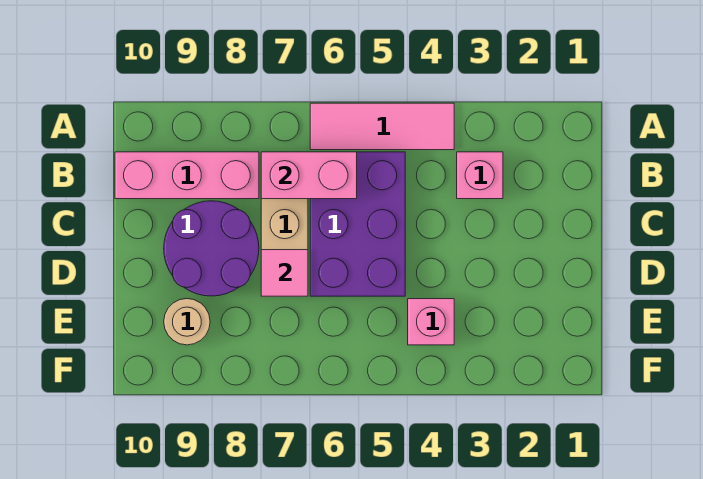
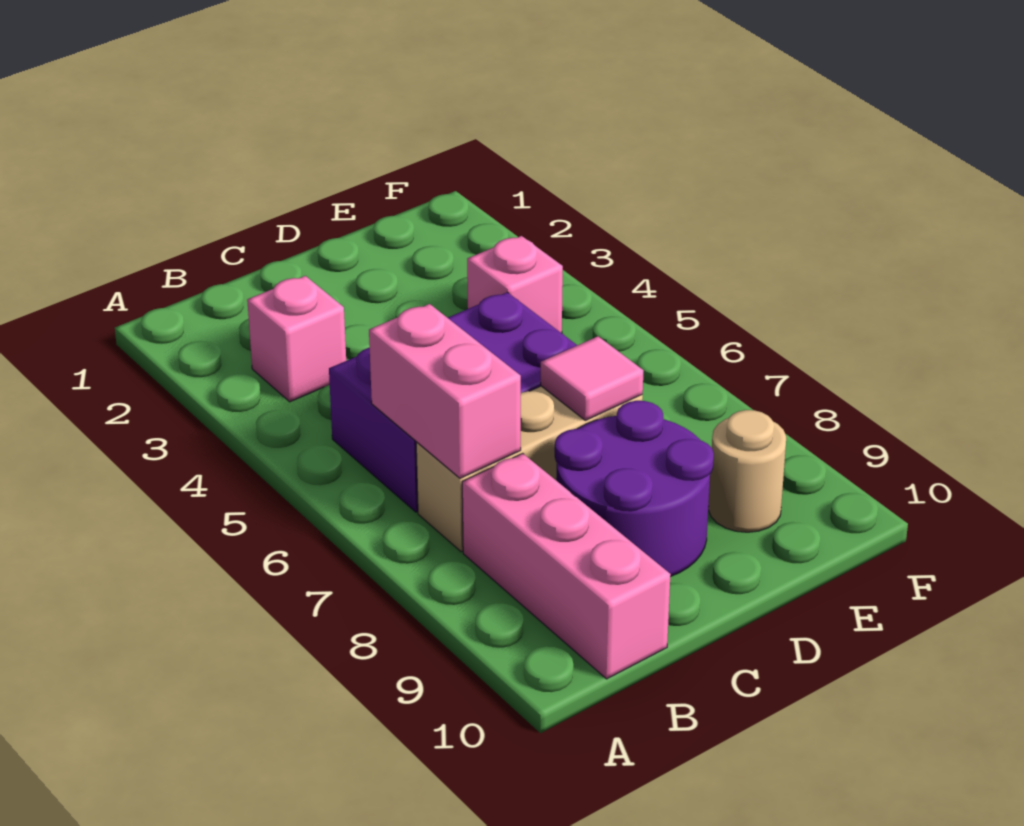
pink tile A4:A6 level 1 -> none

